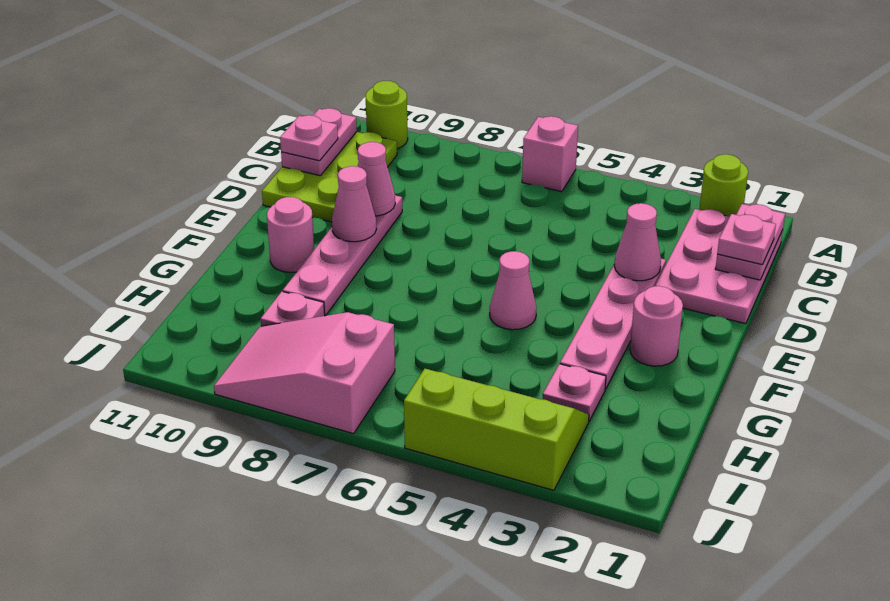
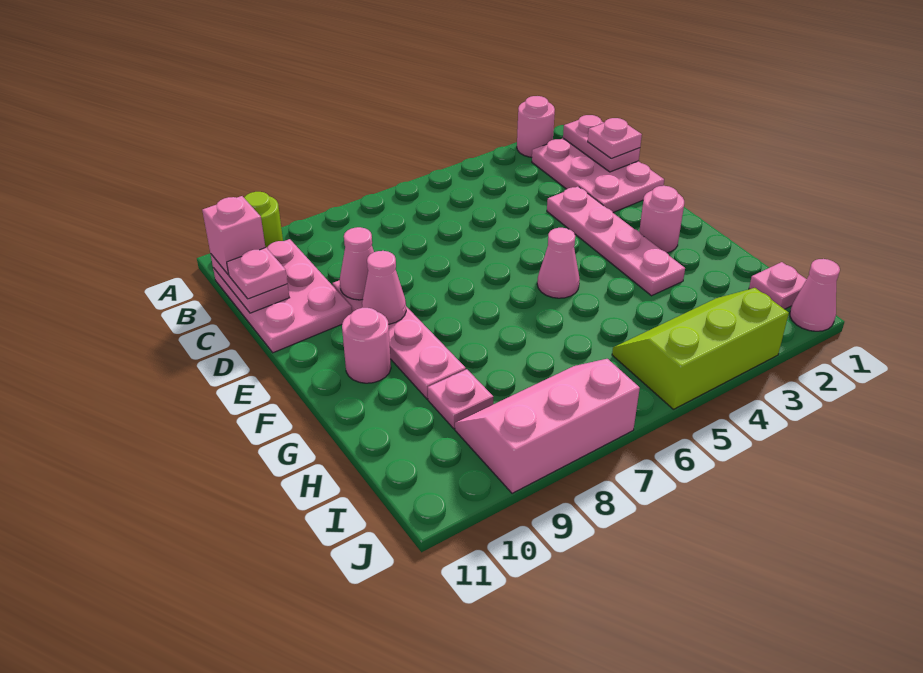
lime round brick A2 level 1 -> pink round brick A2 level 1
pink brick A6 level 1 -> pink brick B11 level 3
lime plate B10:D11 level 1 -> pink plate B10:D11 level 1
pink cone D3 level 2 -> pink cone J1 level 1
pink plate H3 level 1 -> pink plate I1 level 1
pink slope I7:J9 level 1 top 7 -> pink slope I7:J9 level 1 top J

